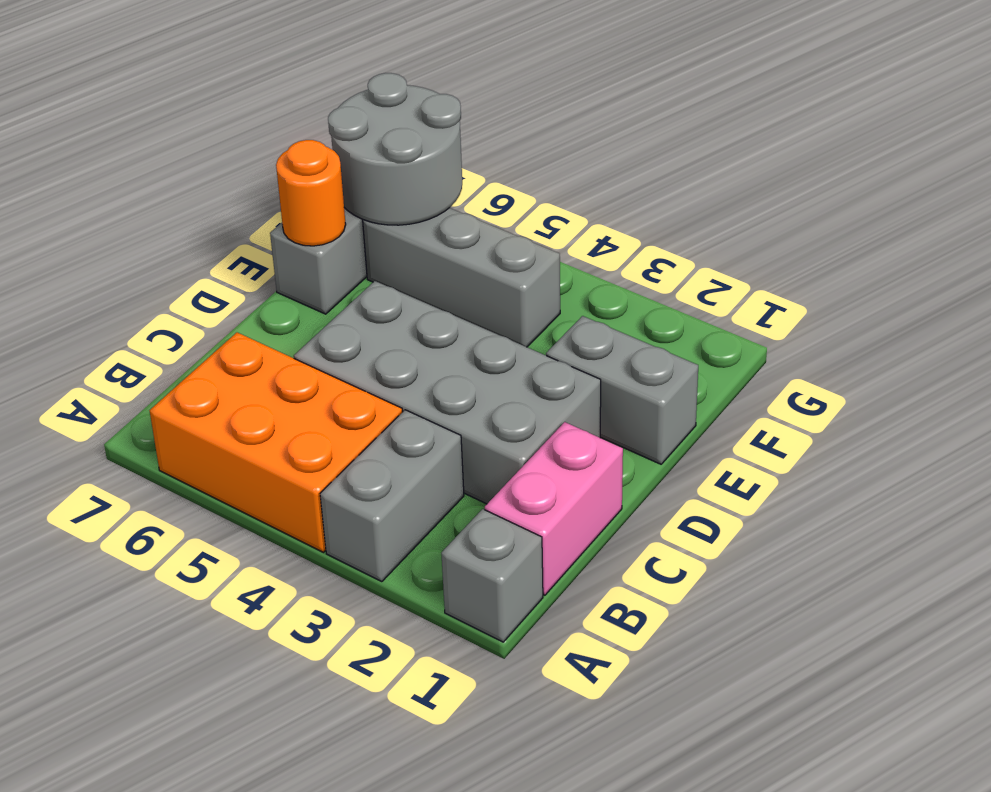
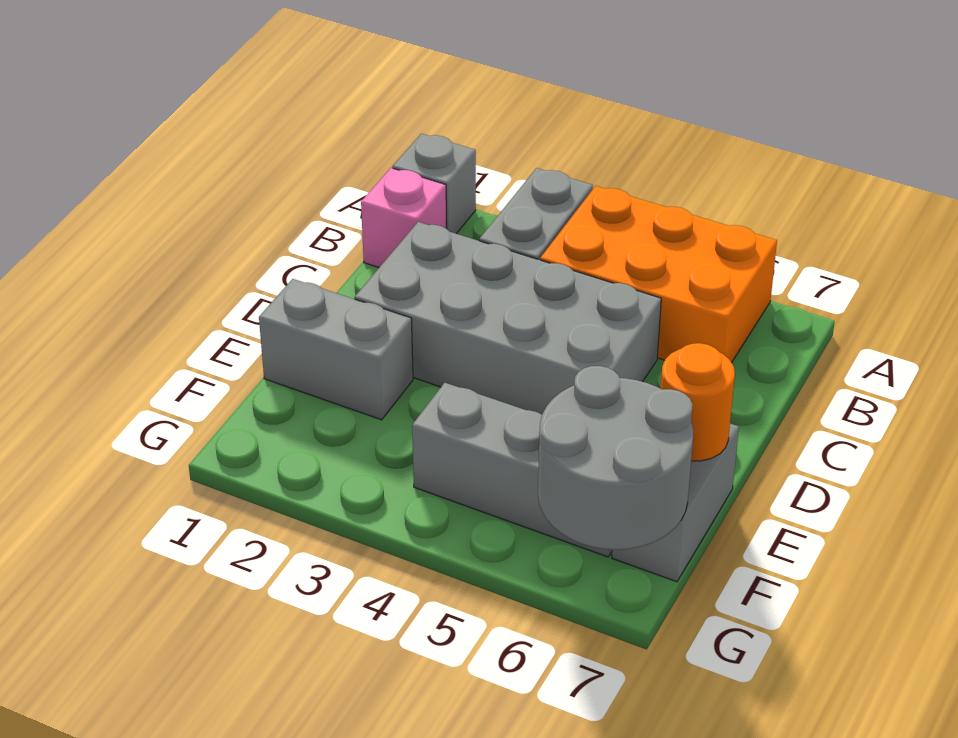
pink brick B1:C1 level 1 -> pink brick B1 level 1

